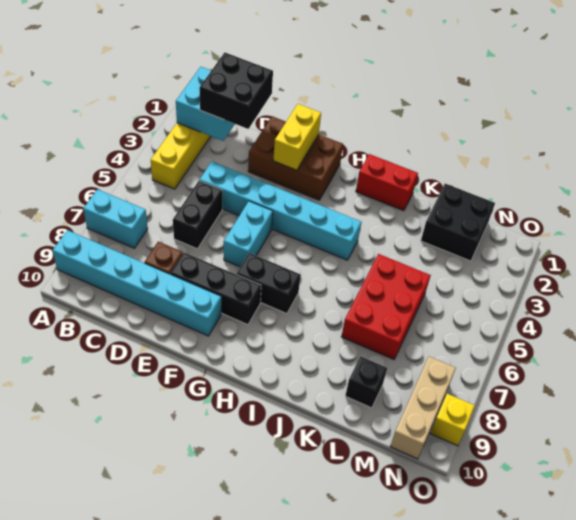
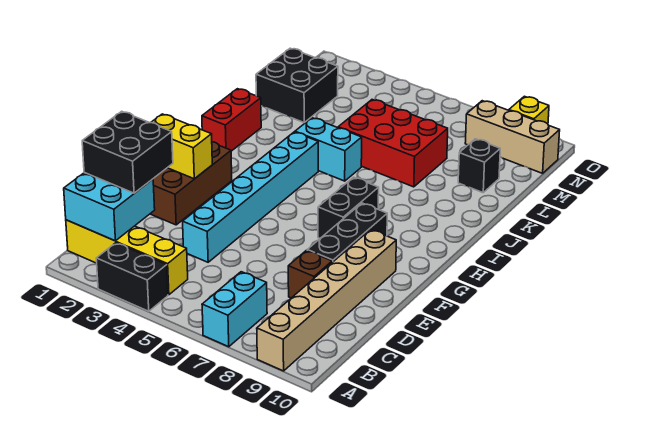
cyan brick A9:F9 level 1 -> tan brick A9:F9 level 1
black brick D5:D6 level 1 -> black brick A3:A4 level 1
cyan brick F5:F6 level 1 -> cyan brick J4:J5 level 1

